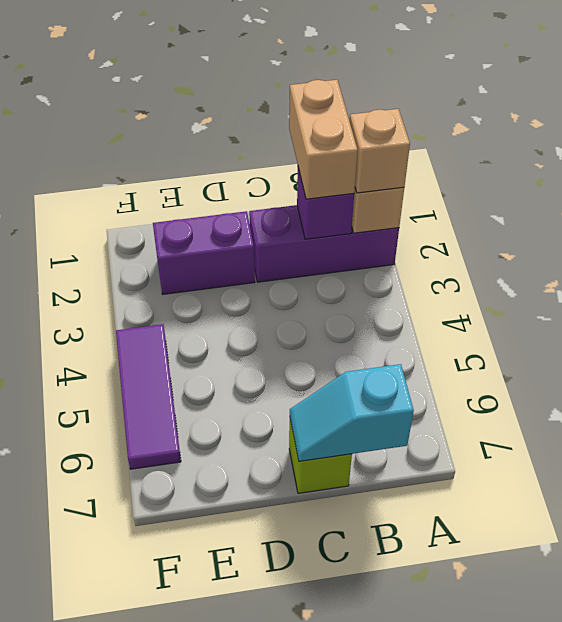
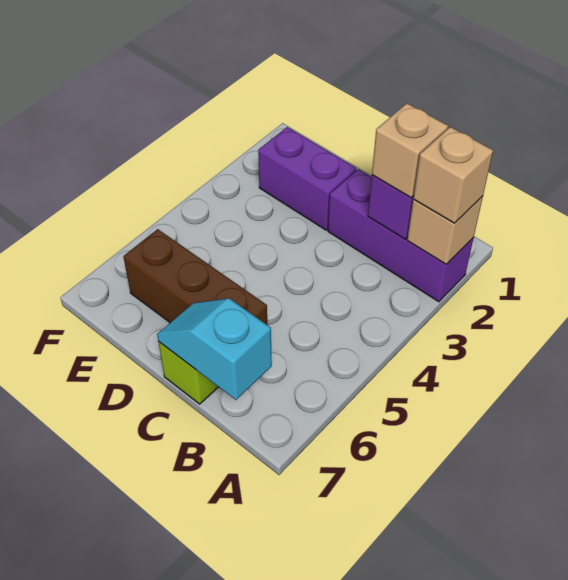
tan brick B1:B2 level 3 -> tan brick B2 level 3
none -> brown brick C6:E6 level 1
purple tile F4:F6 level 1 -> none

